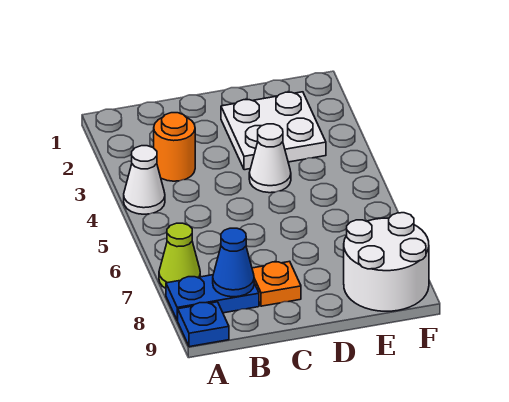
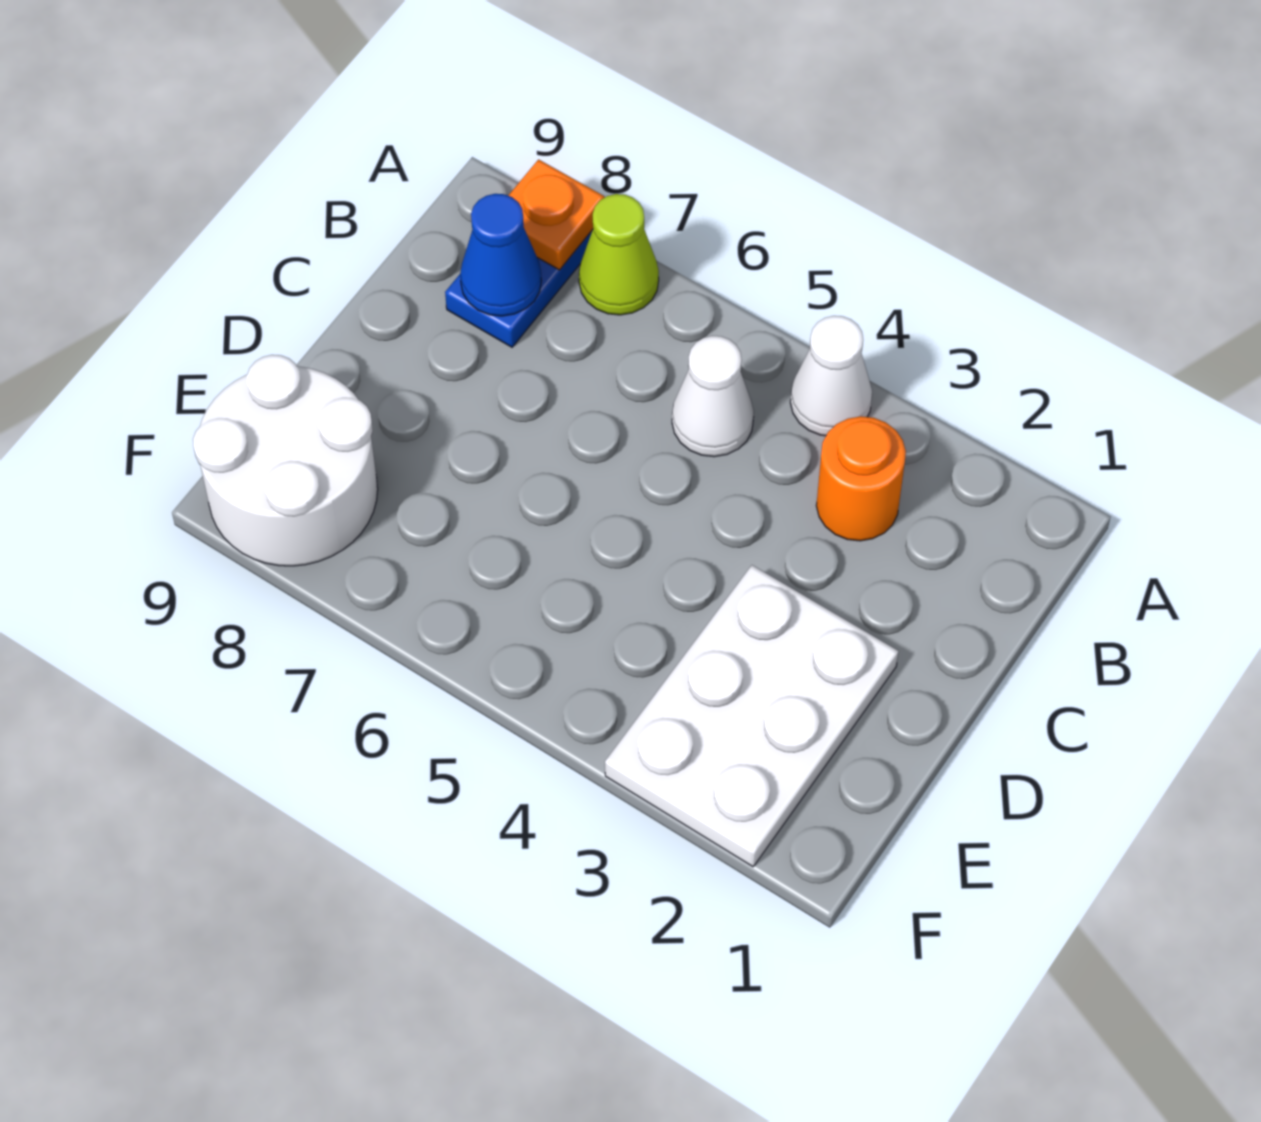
blue plate A9 level 1 -> none
orange plate C8 level 1 -> orange plate A8 level 2
white plate D2:E3 level 1 -> white plate D2:F3 level 1
white cone D4 level 1 -> white cone B5 level 1

